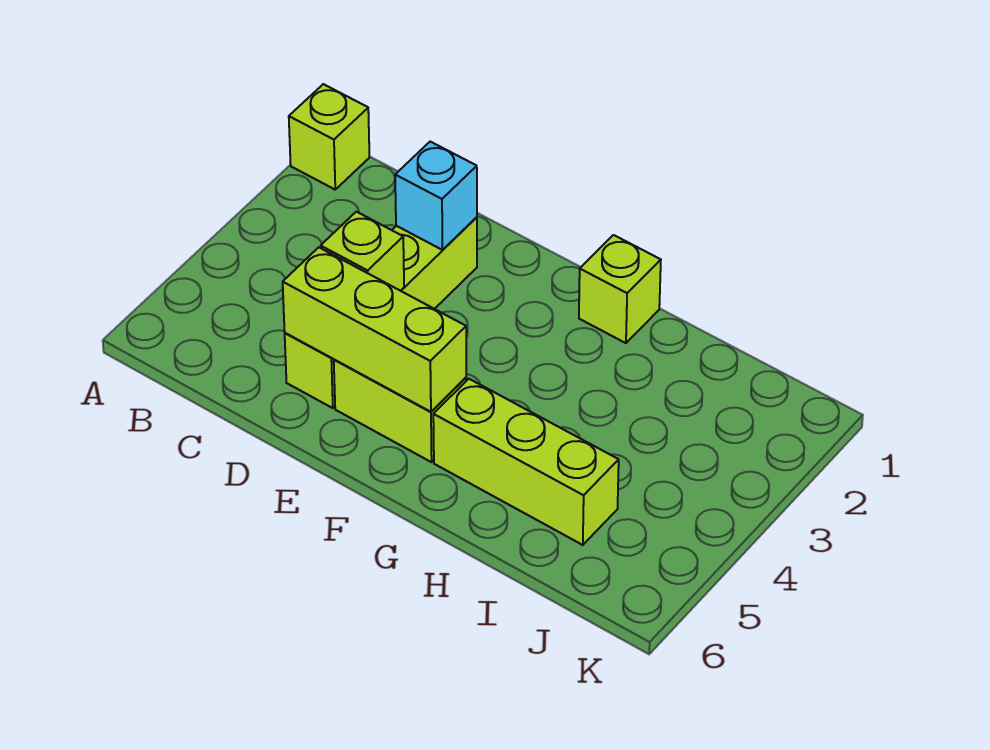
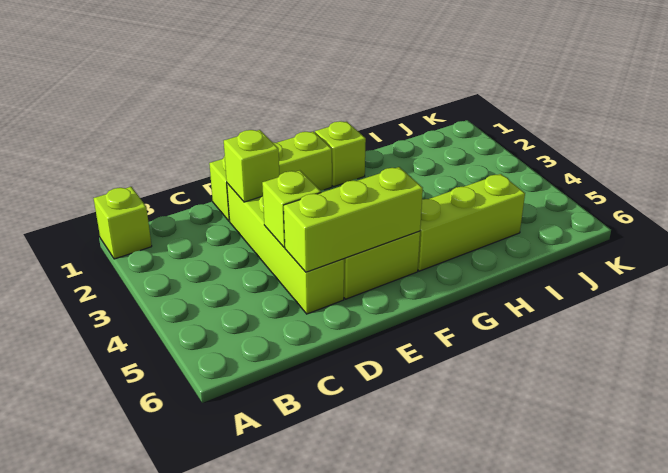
none -> lime brick D1:F1 level 1
cyan brick D2 level 2 -> lime brick D2 level 2

